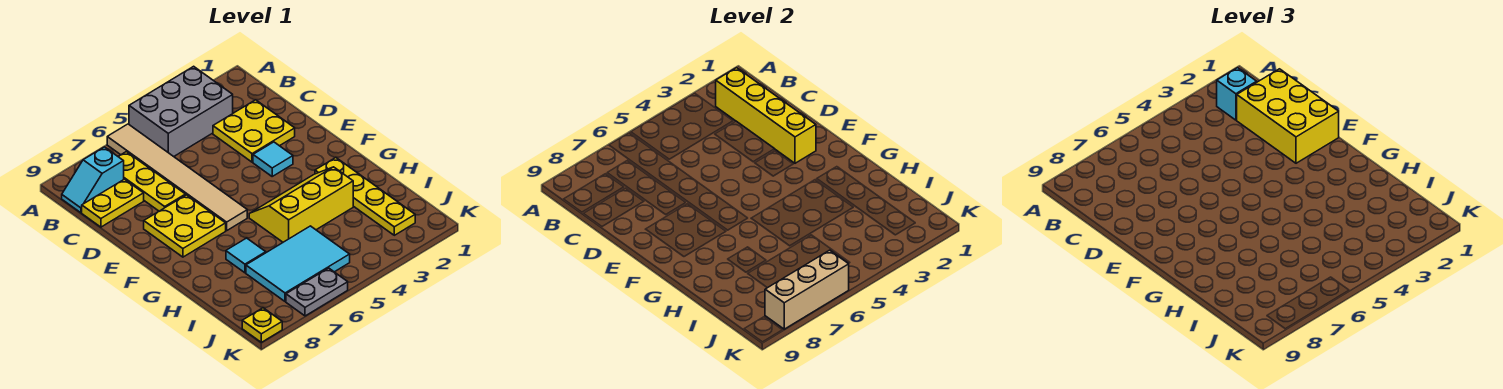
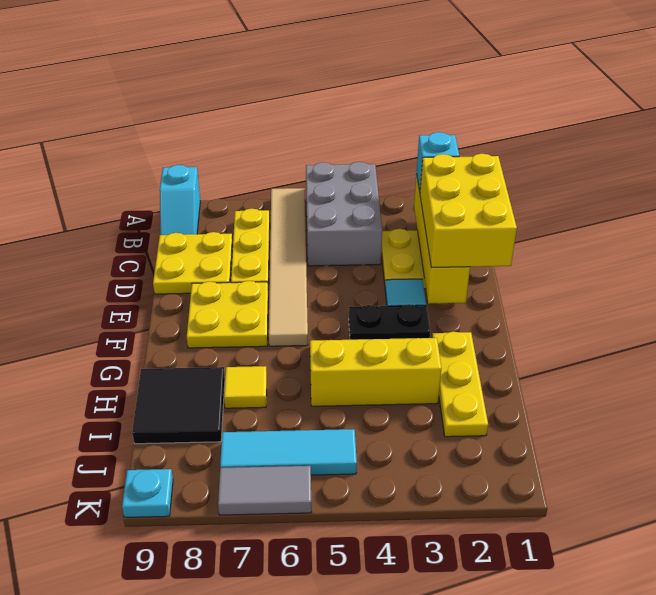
grey brick A3:B5 level 1 -> grey brick A4:C5 level 1
cyan slope B8:B9 level 1 top 8 -> cyan slope A9:B9 level 1 top A
yellow plate C8:C9 level 1 -> yellow plate C8:D9 level 1
none -> black plate F3:F4 level 1
yellow plate G2:J2 level 1 -> yellow plate G2:I2 level 1
cyan tile H7 level 1 -> yellow tile H7 level 1
none -> black tile H8:I9 level 1
cyan tile I5:J7 level 1 -> cyan tile J5:J7 level 1
grey plate K6:K7 level 1 -> grey tile K6:K7 level 1
tan brick K6:K8 level 2 -> none
yellow plate K9 level 1 -> cyan plate K9 level 1

